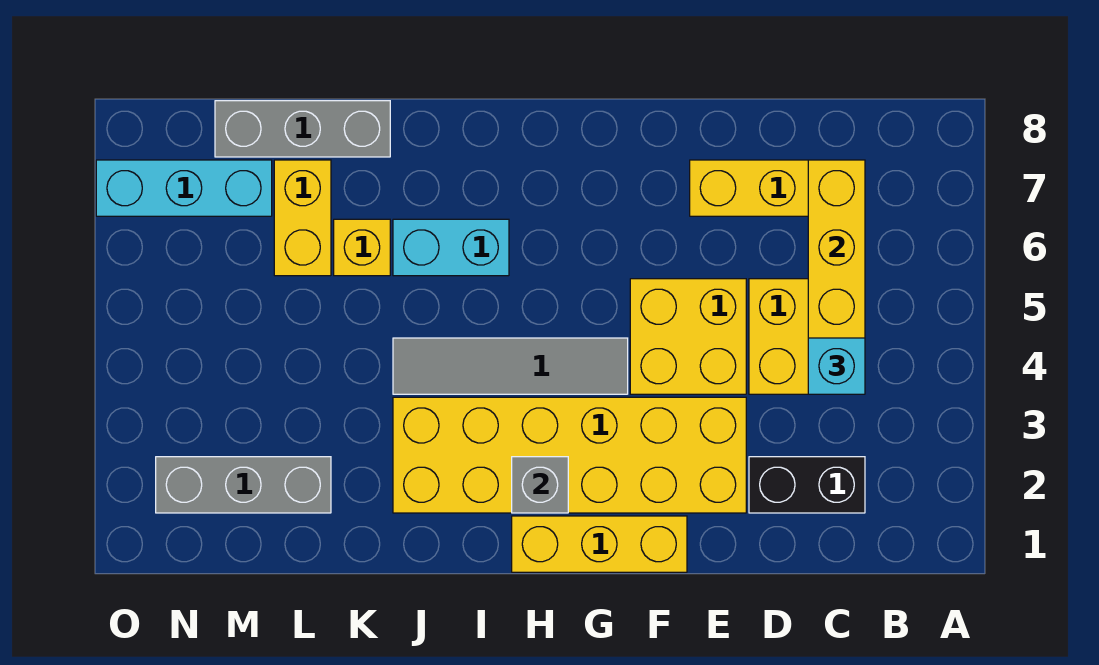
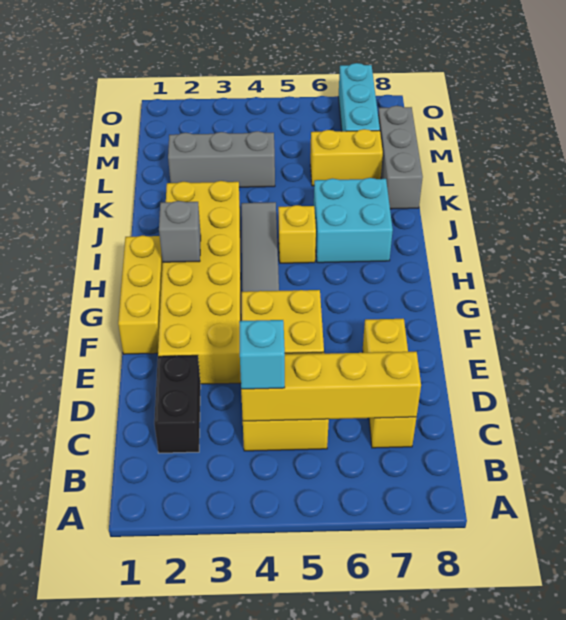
cyan brick I6:J6 level 1 -> cyan brick I6:J7 level 1
yellow brick K6 level 1 -> yellow brick I5 level 1
grey brick L2:N2 level 1 -> grey brick L2:L4 level 1

